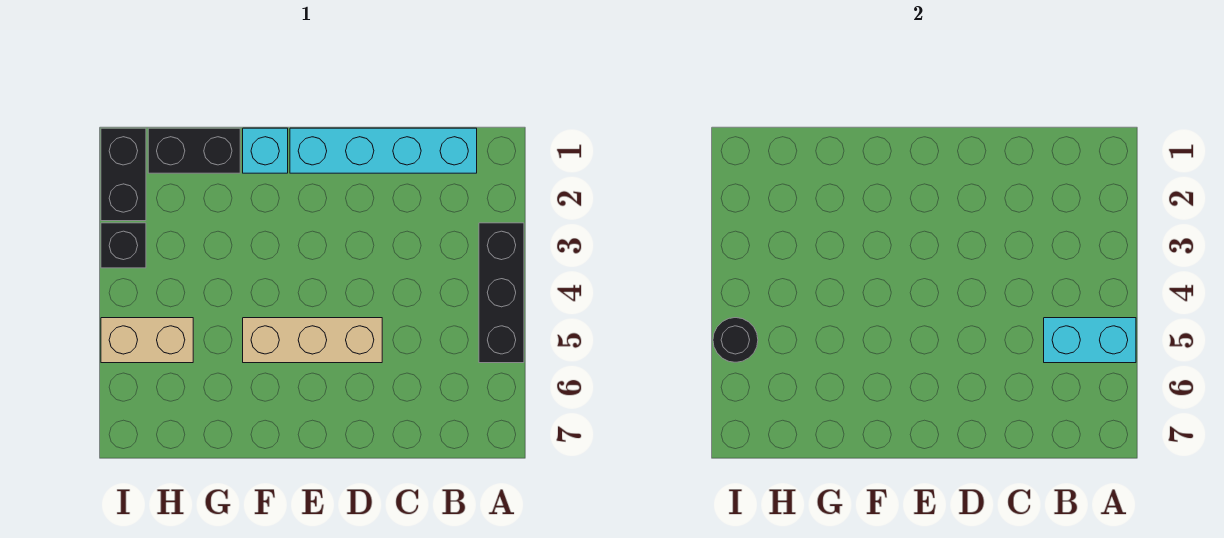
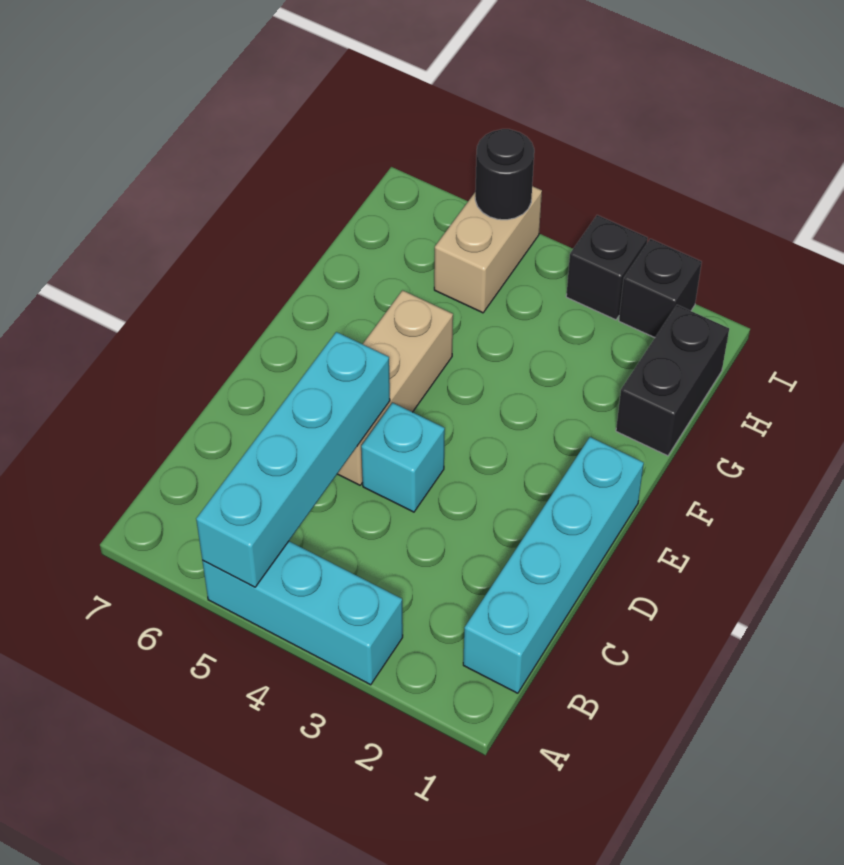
black brick A3:A5 level 1 -> cyan brick A3:A5 level 1
cyan brick A5:B5 level 2 -> cyan brick A5:D5 level 2
cyan brick F1 level 1 -> cyan brick D4 level 1
black brick I1:I2 level 1 -> black brick I2 level 1

